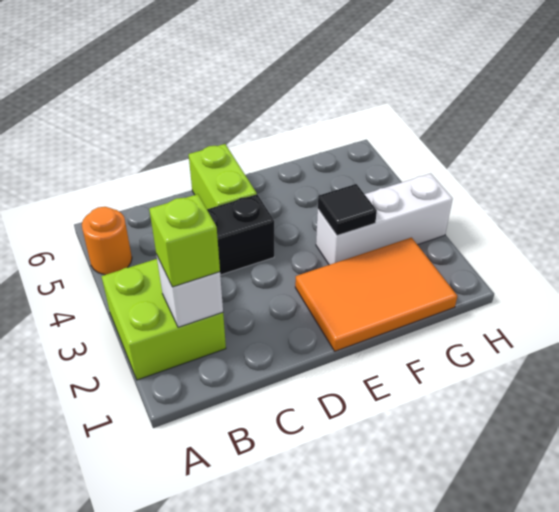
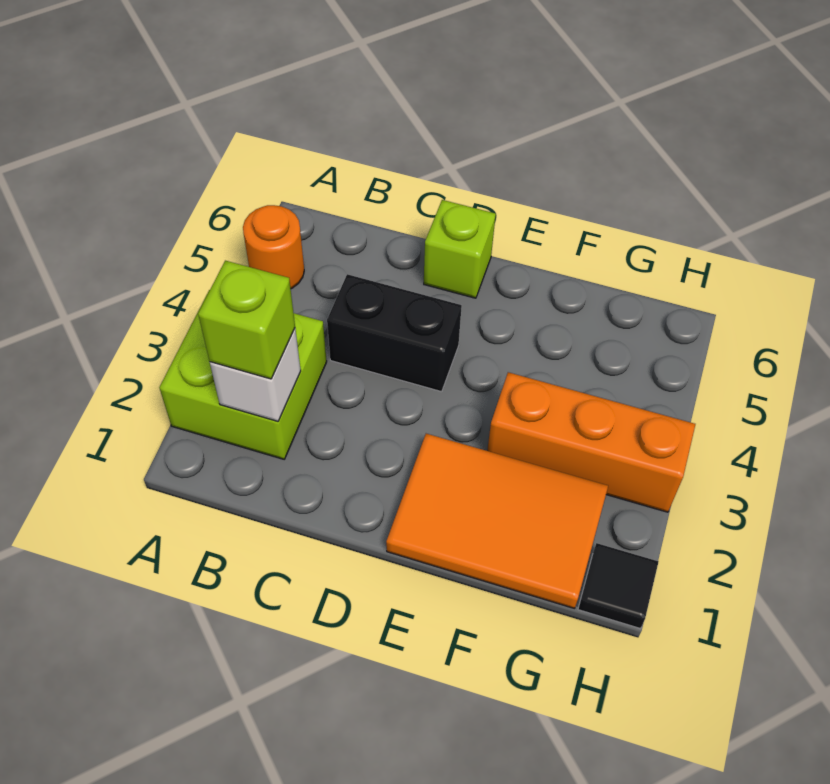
lime brick D5:D6 level 1 -> lime brick D6 level 1
white brick F3:H3 level 1 -> orange brick F3:H3 level 1
black tile F3 level 2 -> black tile H1 level 1

